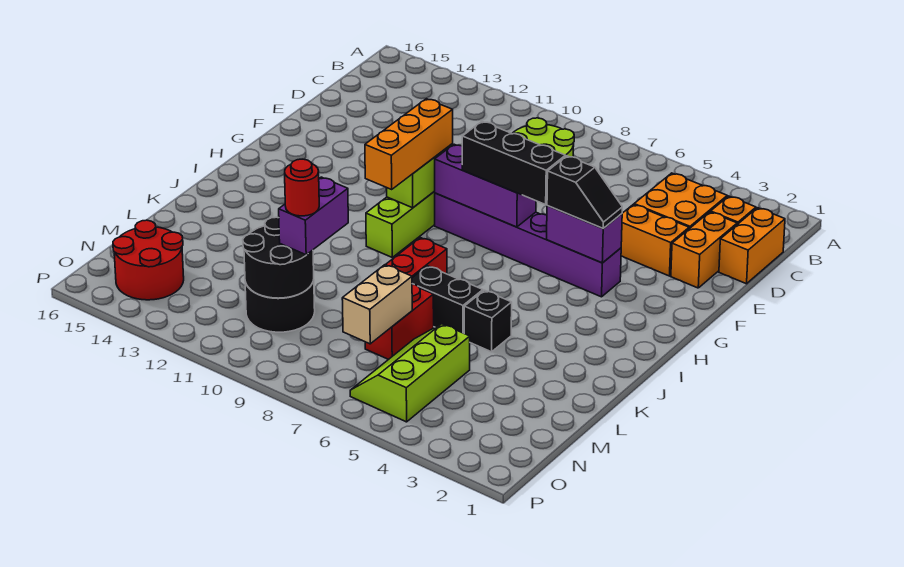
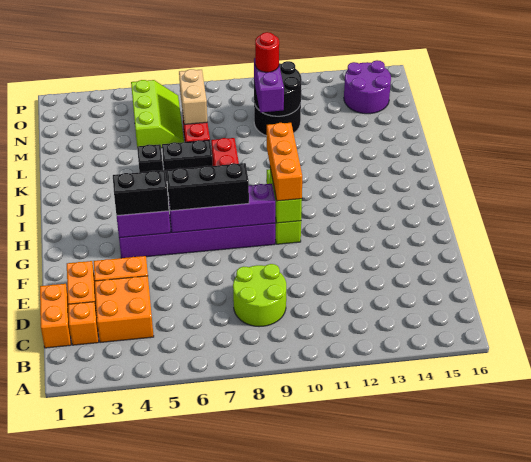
black slope G4:G5 level 3 top 5 -> black brick G4:G5 level 3
purple brick G7:G9 level 2 -> purple brick G6:G9 level 2
red round brick N14:O15 level 1 -> purple round brick N14:O15 level 1

